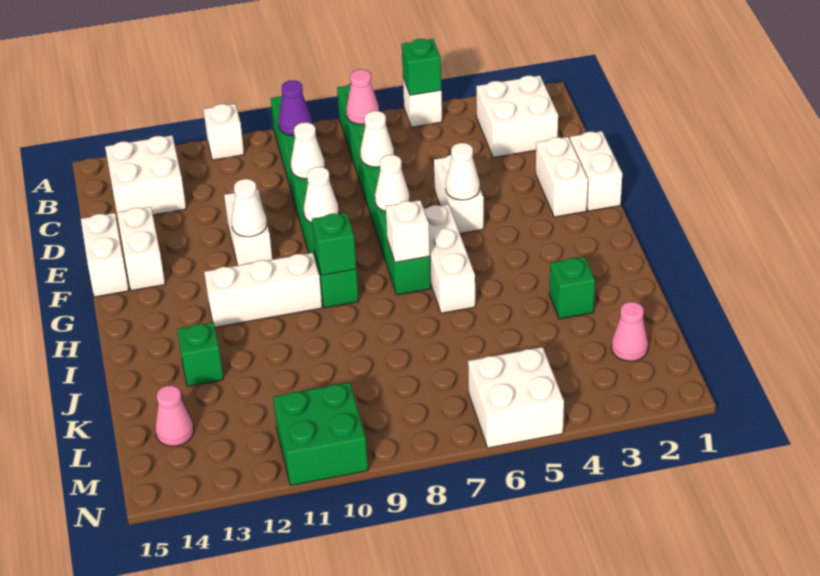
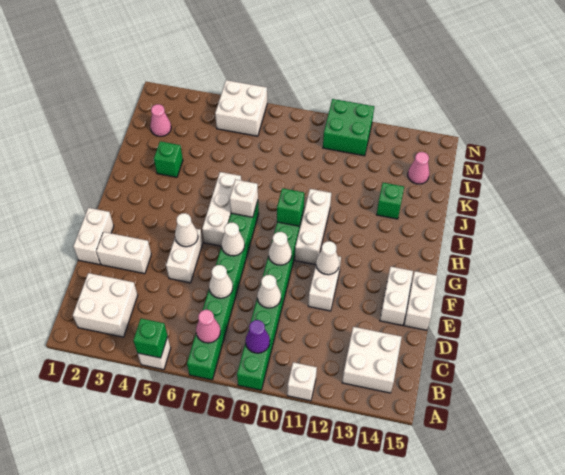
white brick E2:F2 level 1 -> white brick E2:E3 level 1
white brick H10:H12 level 1 -> white brick G10:I10 level 1

